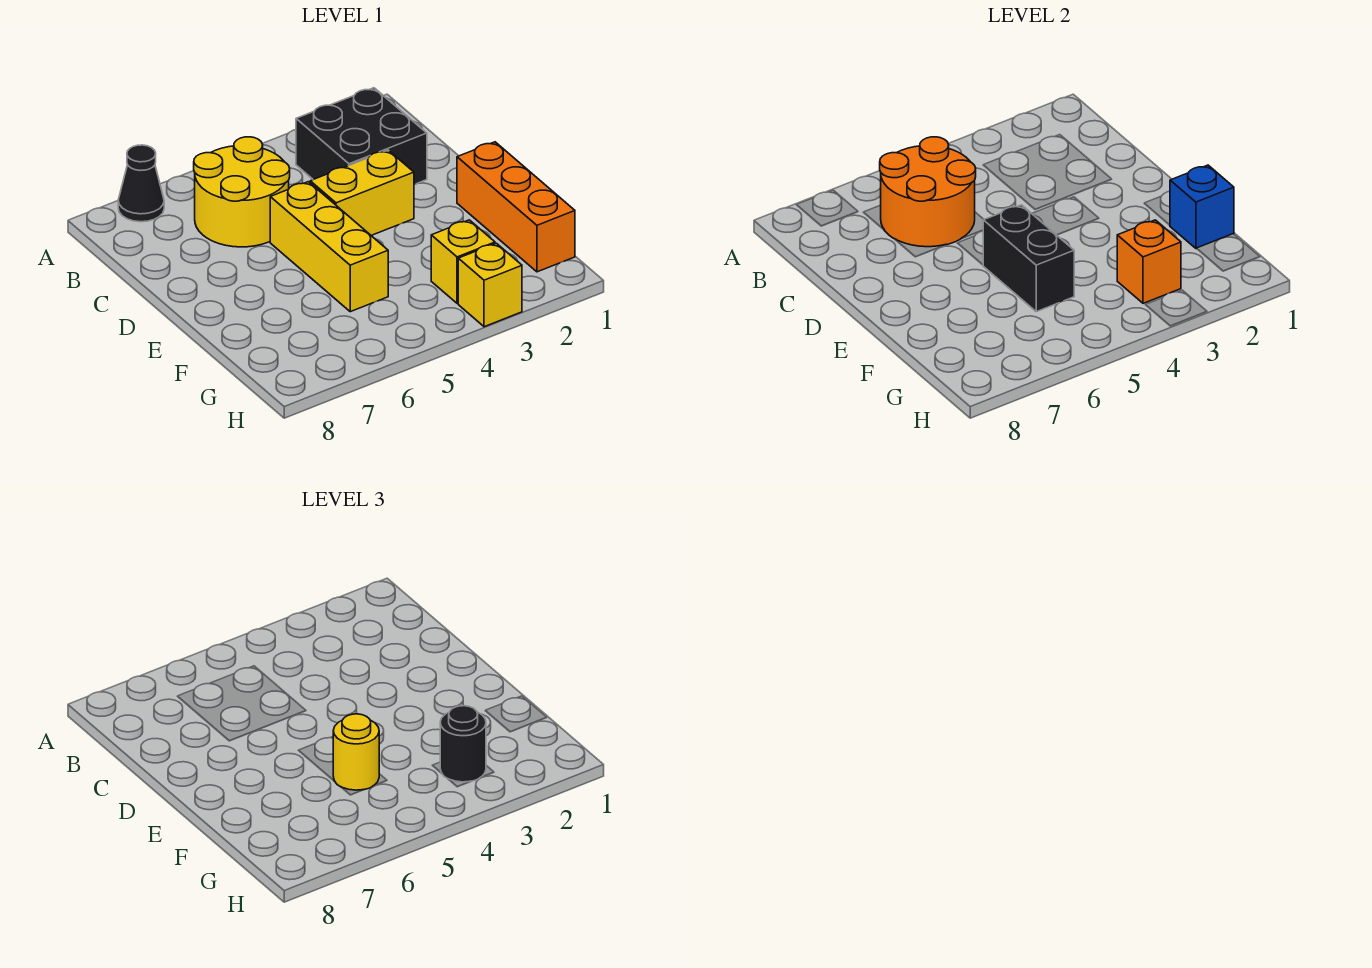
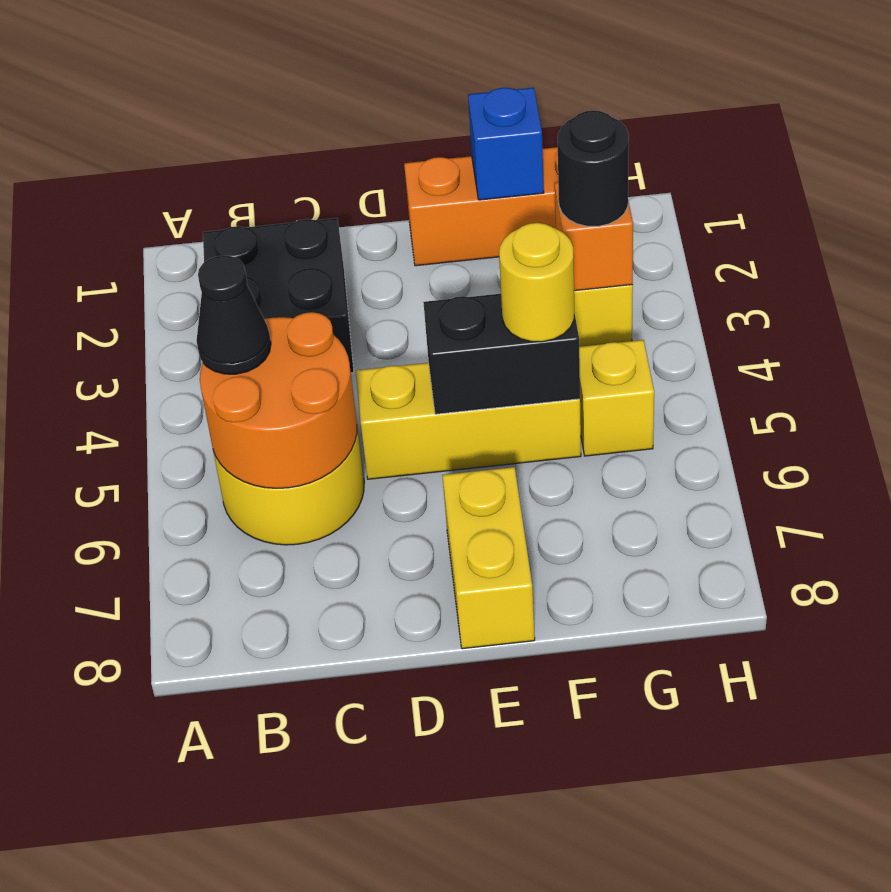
black cone A7 level 1 -> black cone B5 level 3
yellow brick D3:D4 level 1 -> yellow brick E7:E8 level 1
yellow brick H3 level 1 -> yellow brick G5 level 1

